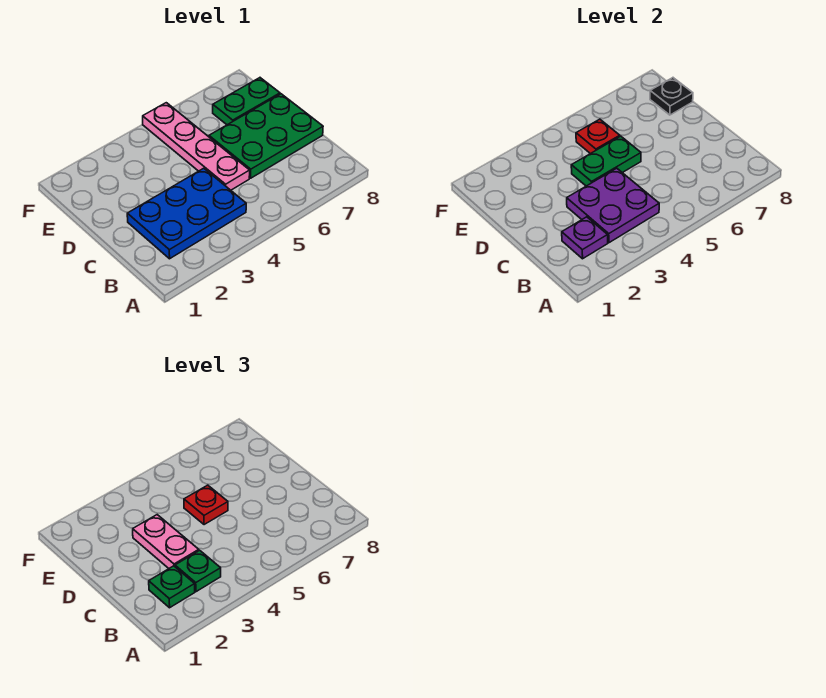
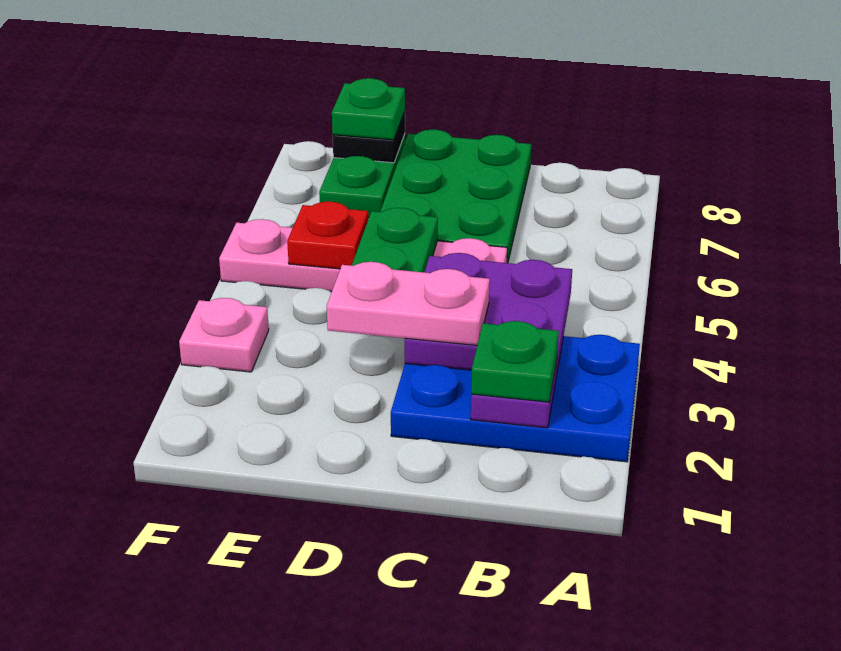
blue plate B2:C4 level 1 -> blue plate A2:C3 level 1
green plate B3 level 3 -> green plate E8 level 3
red plate D5 level 3 -> none
none -> pink plate F3 level 1

